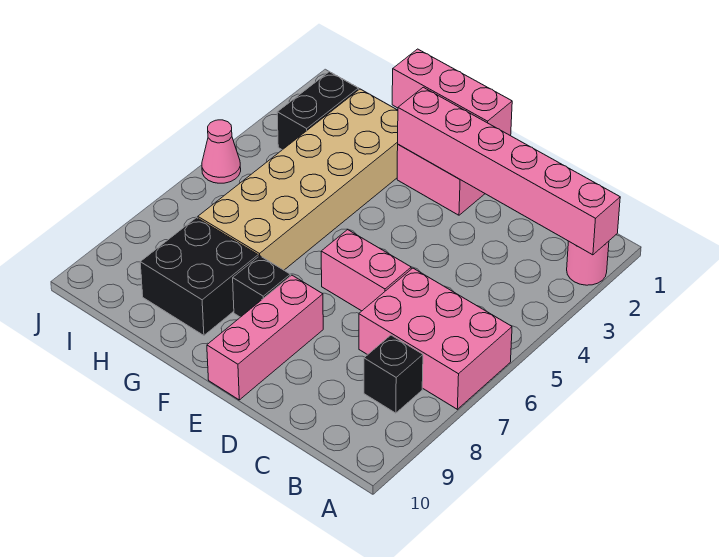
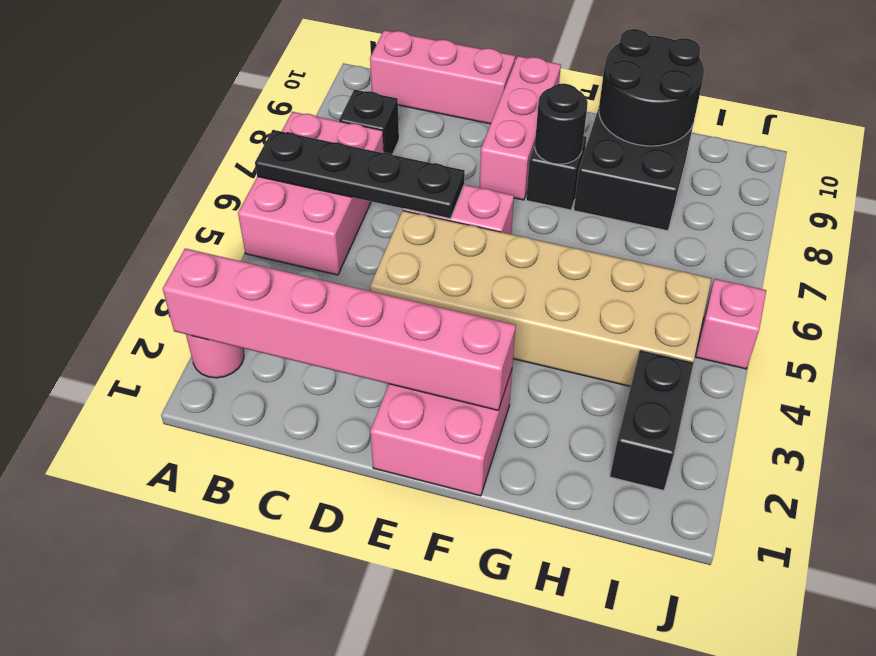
pink brick A6:C7 level 1 -> pink brick A5:B7 level 1
none -> black plate A6:D6 level 2
pink brick E1:G1 level 2 -> pink brick B10:D10 level 1
none -> black round brick F8 level 2
tan brick G2:H7 level 1 -> tan brick D4:I5 level 1
none -> black round brick G9:H10 level 2
pink cone J5 level 1 -> pink brick J5 level 1

